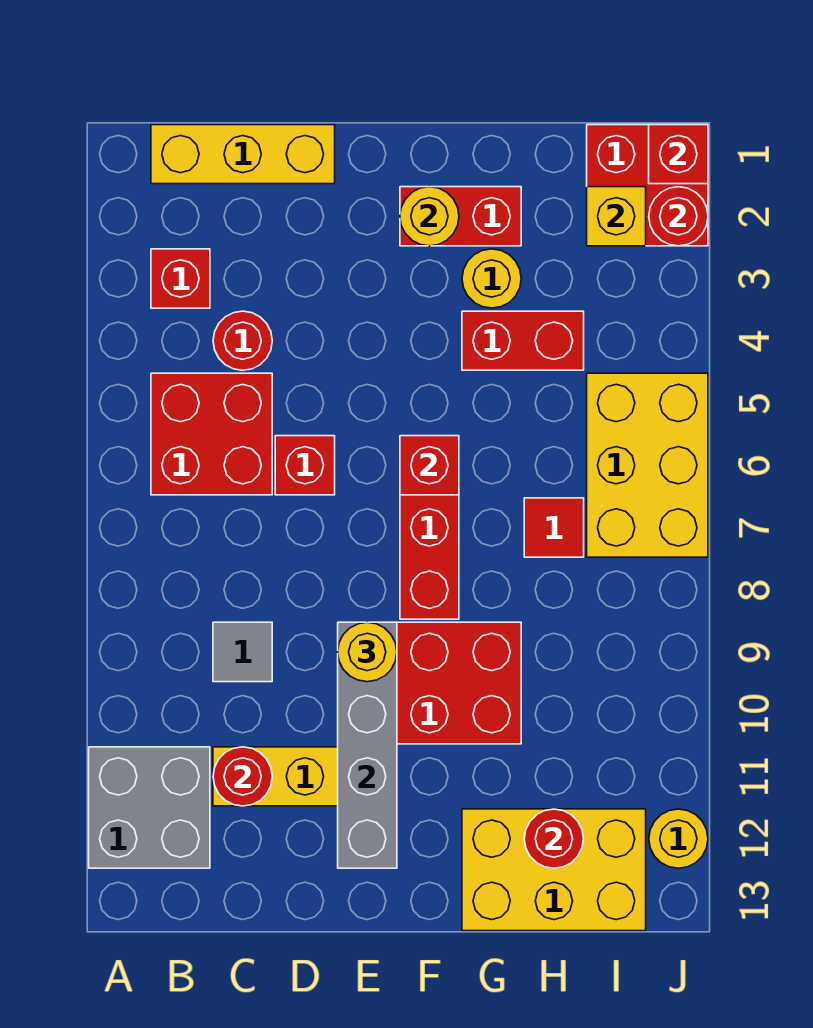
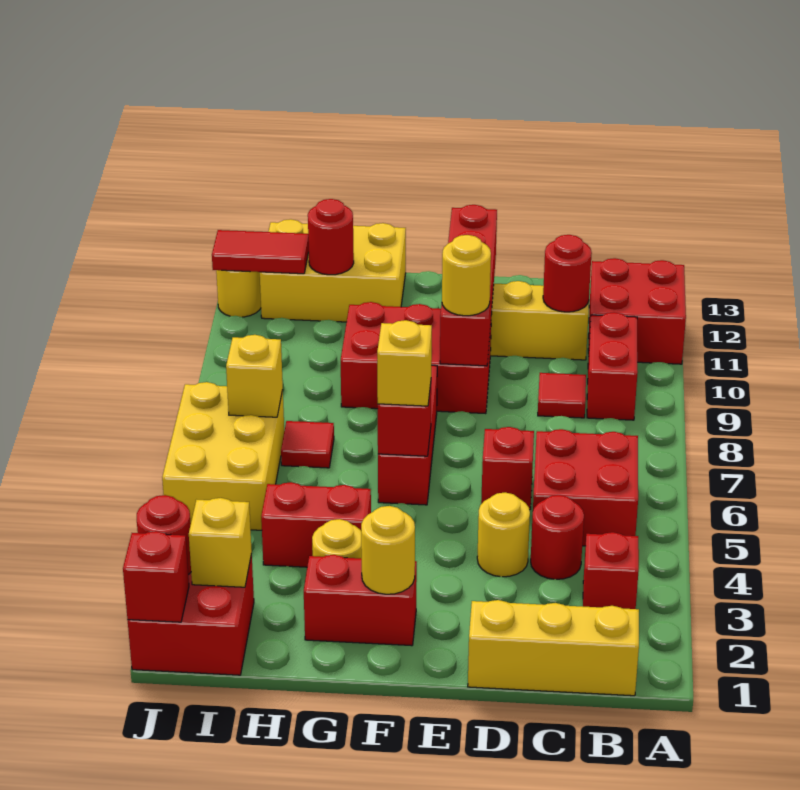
grey brick A11:B12 level 1 -> red brick A11:B12 level 1
none -> red brick B9:B10 level 1
grey tile C9 level 1 -> red tile C9 level 1
none -> yellow round brick D4 level 1
grey brick E9:E12 level 2 -> red brick E9:E12 level 2
none -> yellow brick F6 level 3
none -> yellow brick I7 level 2
none -> red tile I12:J12 level 2

